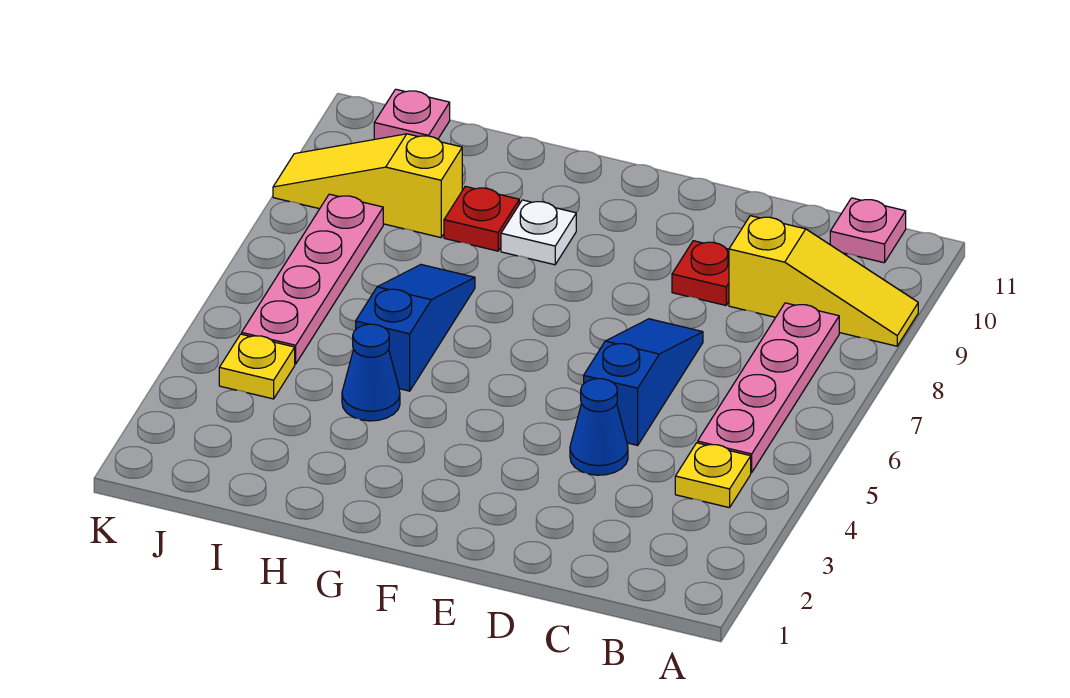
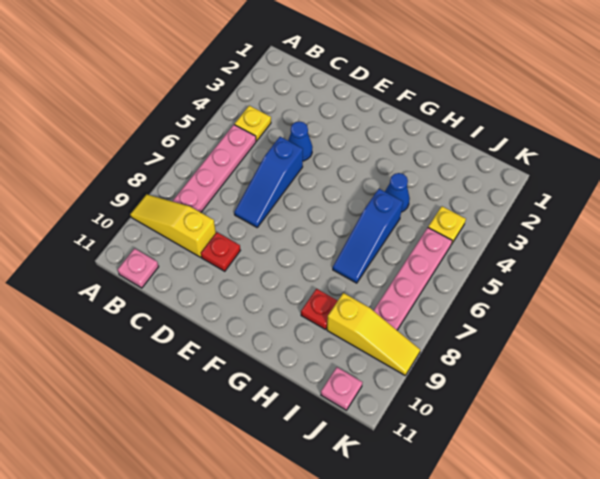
white plate G9 level 1 -> none

